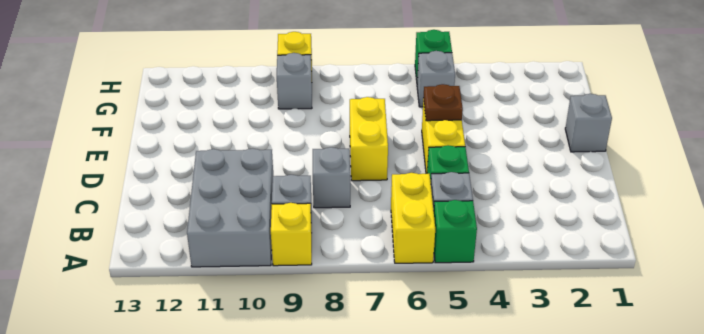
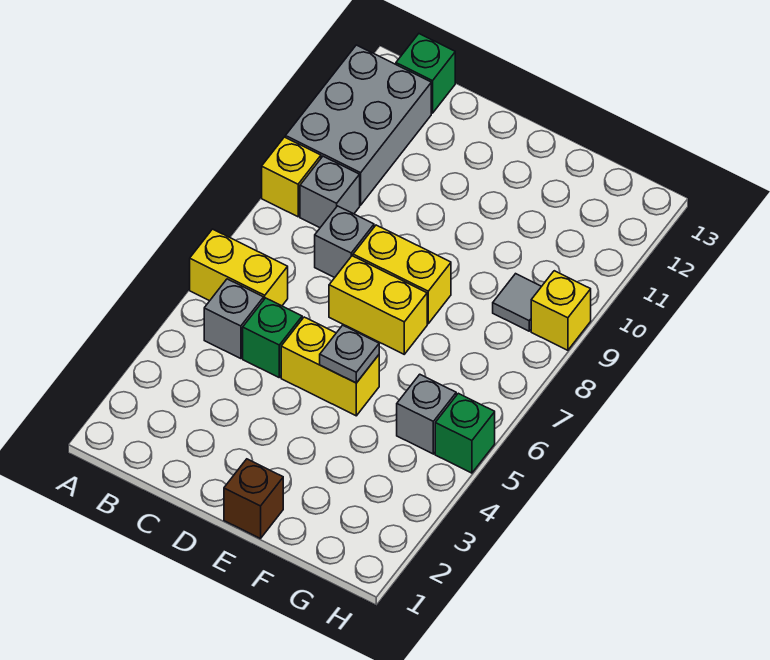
green brick A5 level 1 -> green brick B13 level 1
grey brick A10:C11 level 1 -> grey brick A10:B12 level 1
none -> yellow brick D8:E8 level 1
grey brick E1 level 1 -> brown brick E1 level 1
brown plate E5 level 2 -> grey plate E5 level 2
grey brick G9 level 1 -> grey tile G9 level 1

